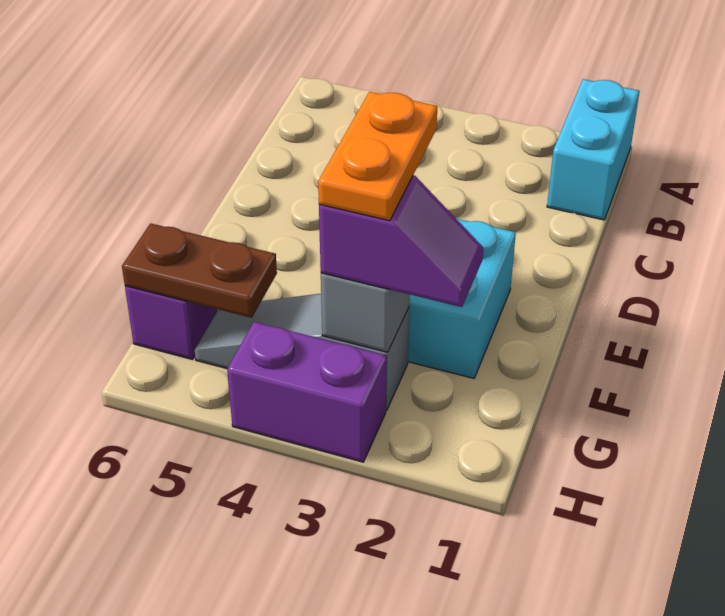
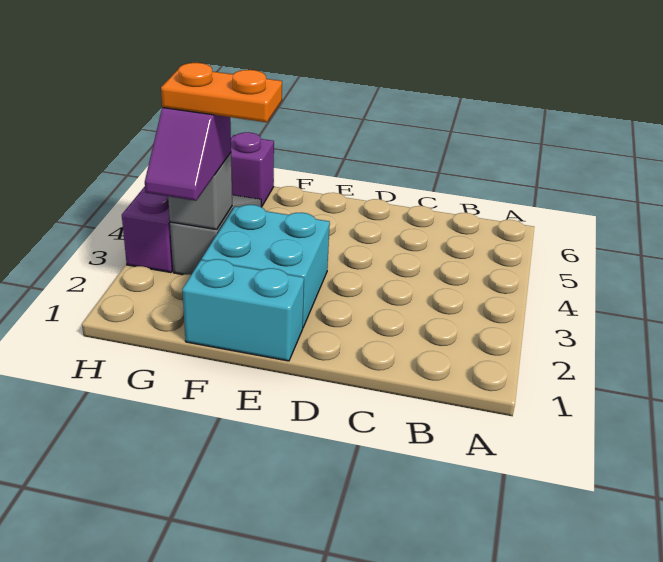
cyan brick A1:B1 level 1 -> cyan brick E1:F1 level 1
brown plate G5:G6 level 2 -> none

